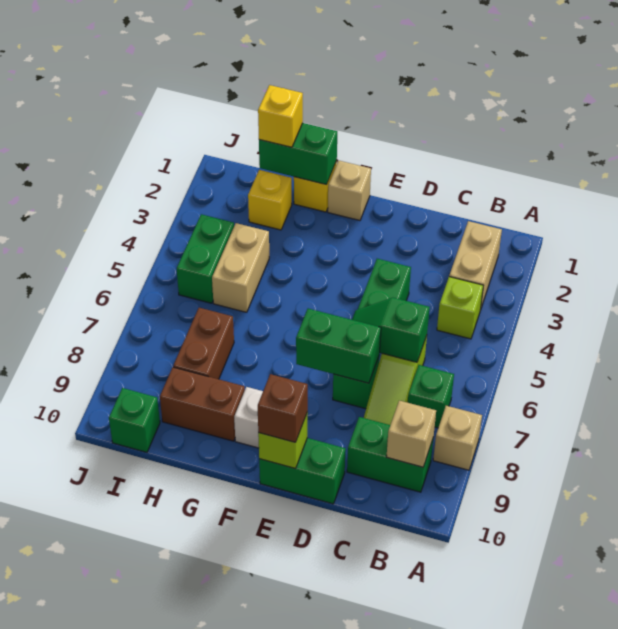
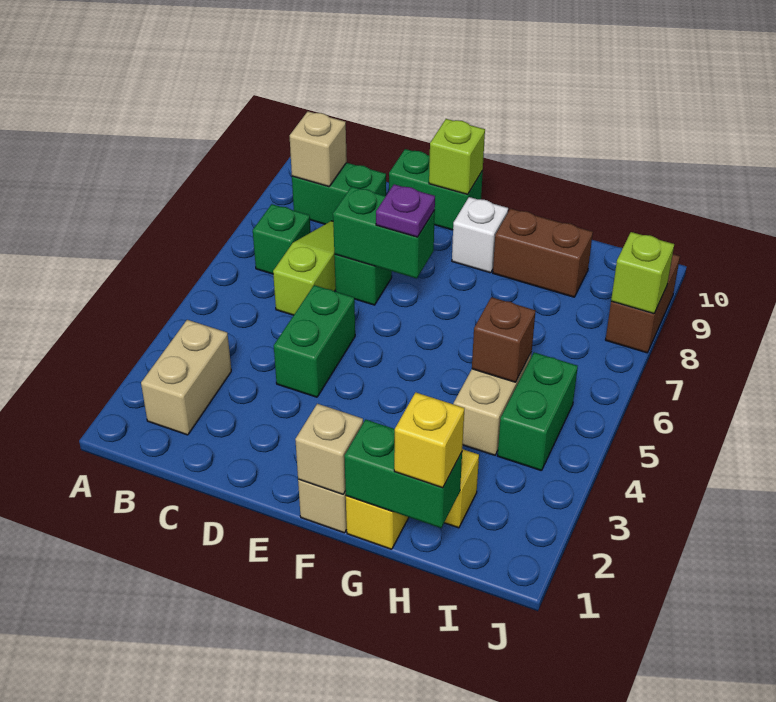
tan brick A8 level 1 -> tan brick F1 level 2
lime brick B4 level 1 -> lime brick J8 level 2
green slope C6:D6 level 2 top C -> none
none -> purple plate E7 level 3
brown brick E10 level 3 -> brown brick H5 level 2
brown brick H7:H8 level 1 -> brown brick J8:J9 level 1
green brick I10 level 1 -> none

